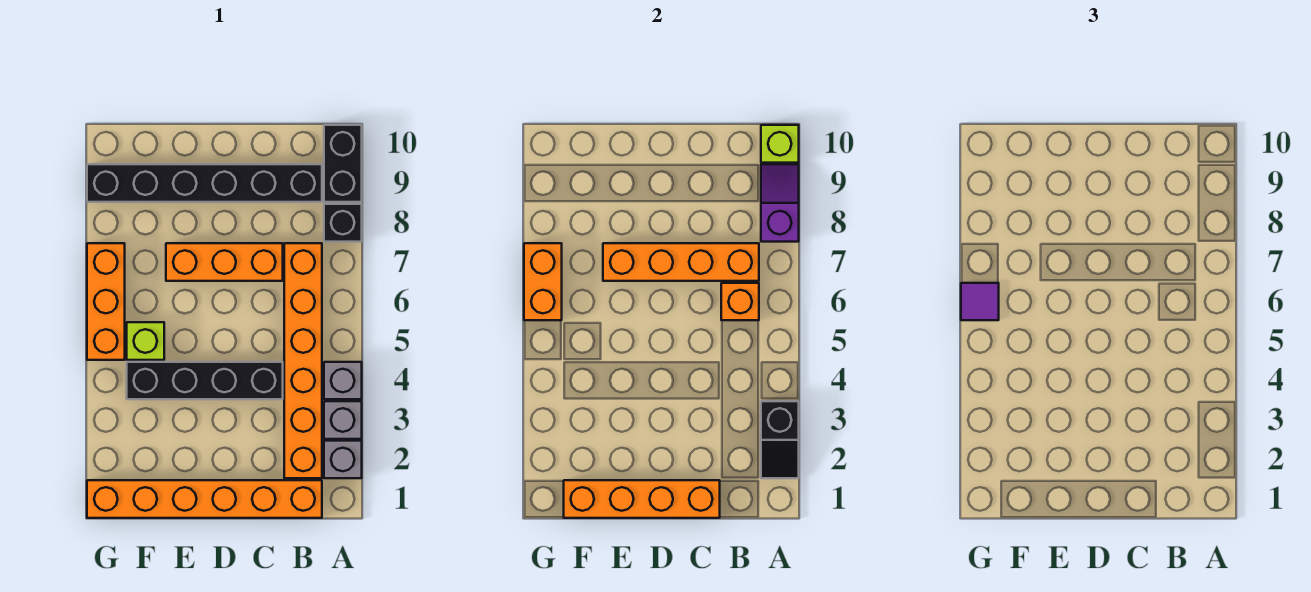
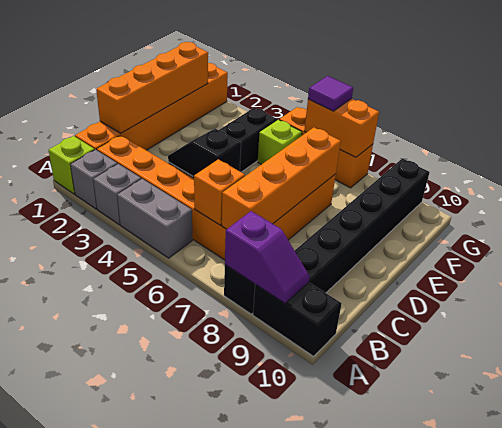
black slope A2:A3 level 2 top 3 -> black slope C4:C5 level 2 top 5
grey brick A4 level 1 -> grey brick A4:A5 level 1
lime brick A10 level 2 -> lime brick A1 level 1

